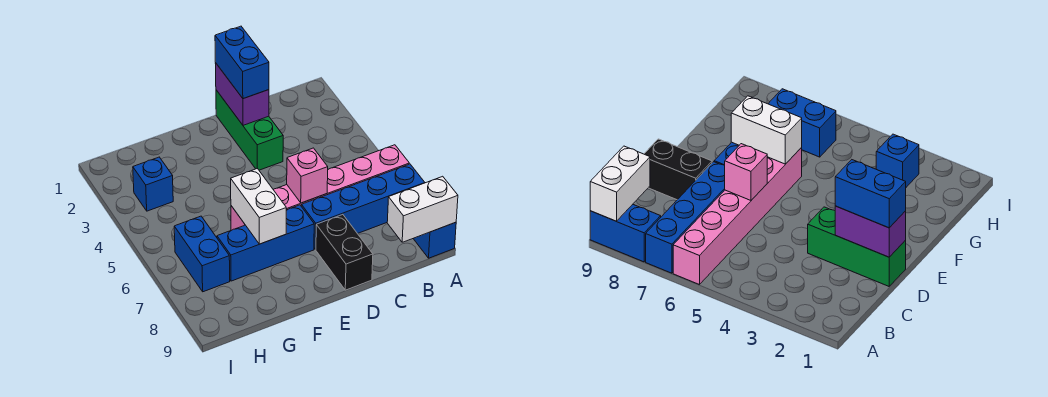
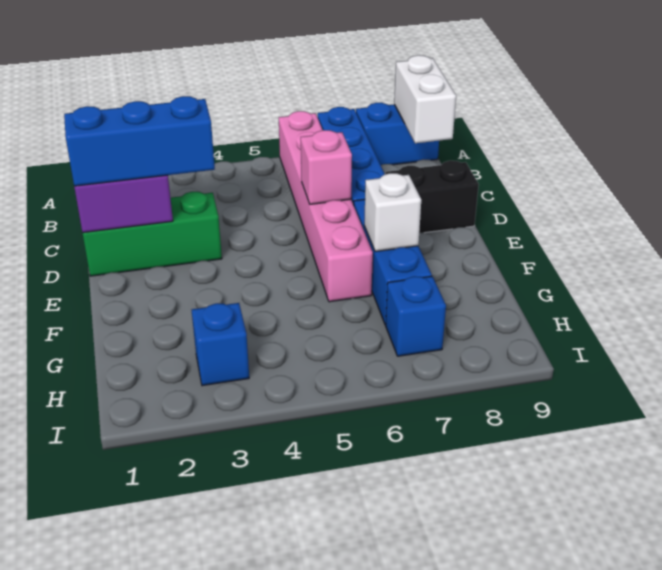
blue brick D1:D2 level 3 -> blue brick D1:D3 level 3
white brick F6:F7 level 2 -> white brick F7 level 2
blue brick H6:H7 level 1 -> blue brick H7 level 1

